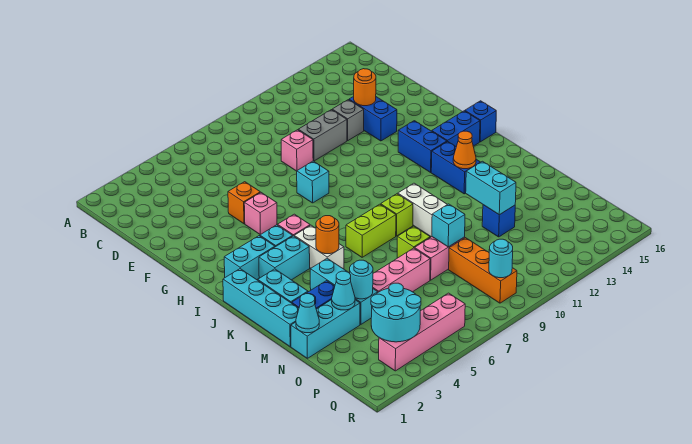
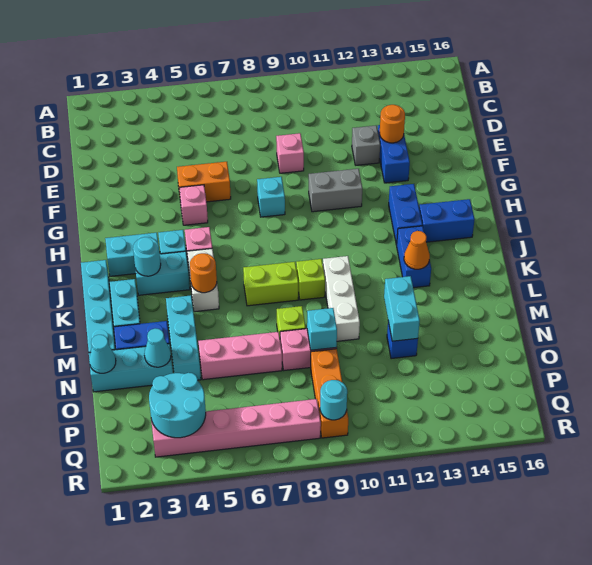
grey brick E10:E11 level 1 -> grey brick G10:G11 level 1
orange brick F5 level 1 -> orange brick F5:F6 level 1
blue brick I16 level 1 -> none
cyan round brick N4 level 2 -> cyan round brick J3 level 2
pink brick Q3:Q6 level 1 -> pink brick Q3:Q8 level 1

